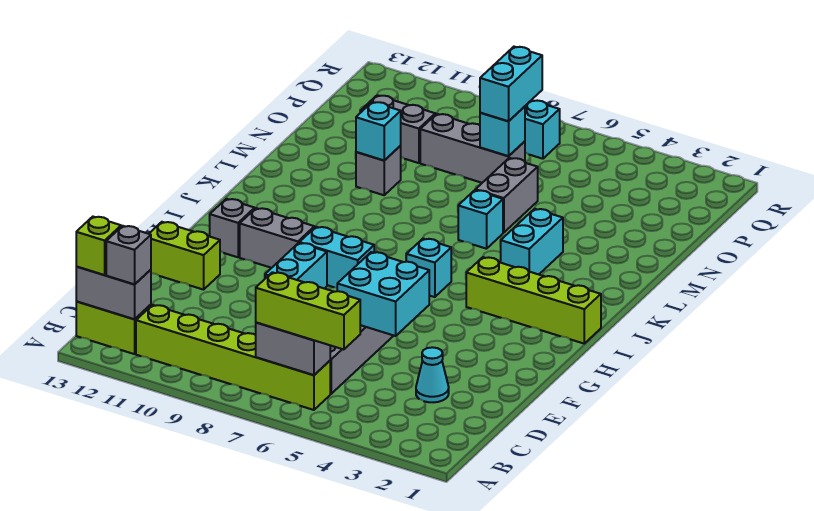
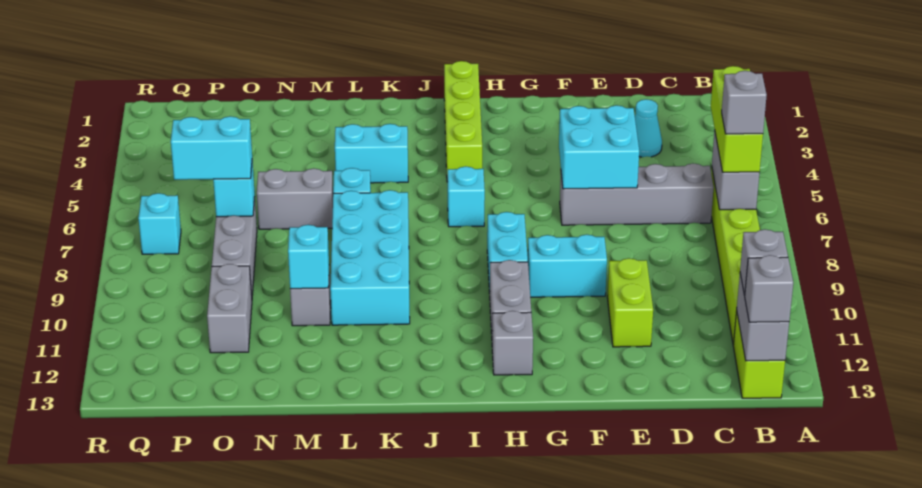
none -> grey brick B7 level 4
lime brick B13 level 3 -> grey brick B13 level 3
lime brick F12:F13 level 1 -> lime brick E10:E11 level 1
none -> cyan brick K7:L10 level 1

